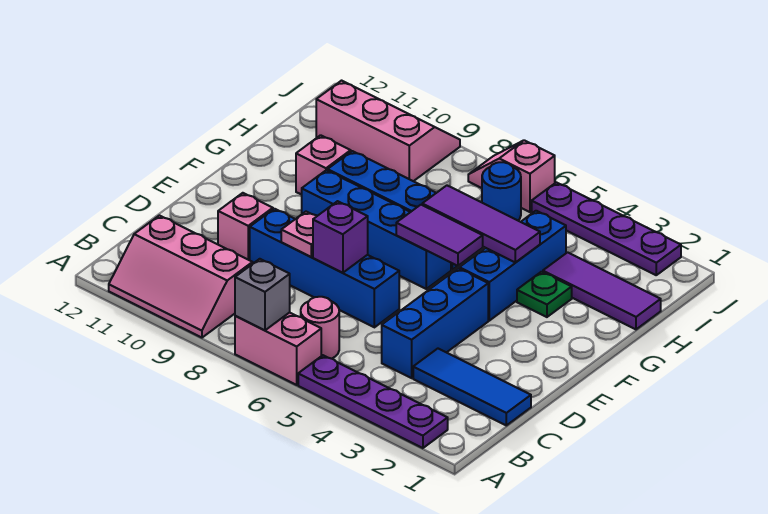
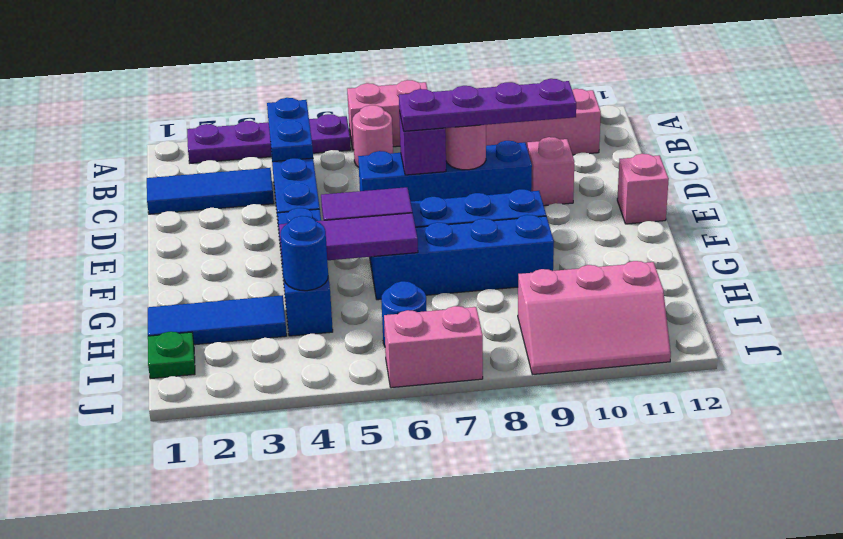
grey brick A7 level 2 -> none
none -> blue plate B4:C4 level 2
pink plate D8 level 2 -> pink round brick D8 level 2
green plate G3 level 1 -> green plate I1 level 1
pink brick G10 level 1 -> pink brick E12 level 1
purple tile H1:H3 level 1 -> blue tile H1:H3 level 1
none -> blue round brick H4 level 2
purple plate J2:J5 level 1 -> purple plate D7:D10 level 3
pink slope J6:J7 level 1 top 6 -> pink brick J6:J7 level 1

